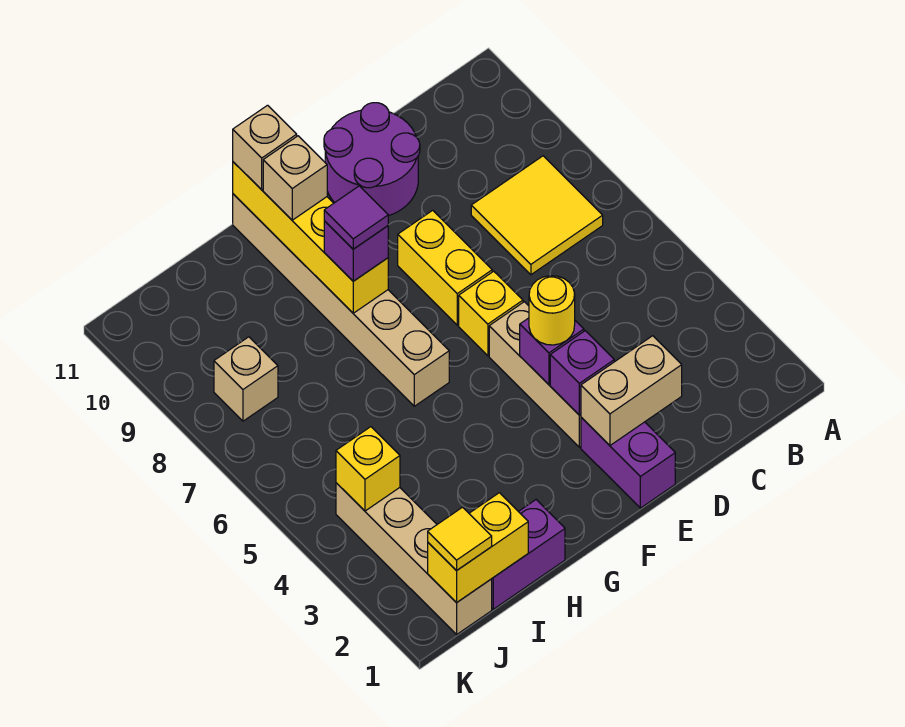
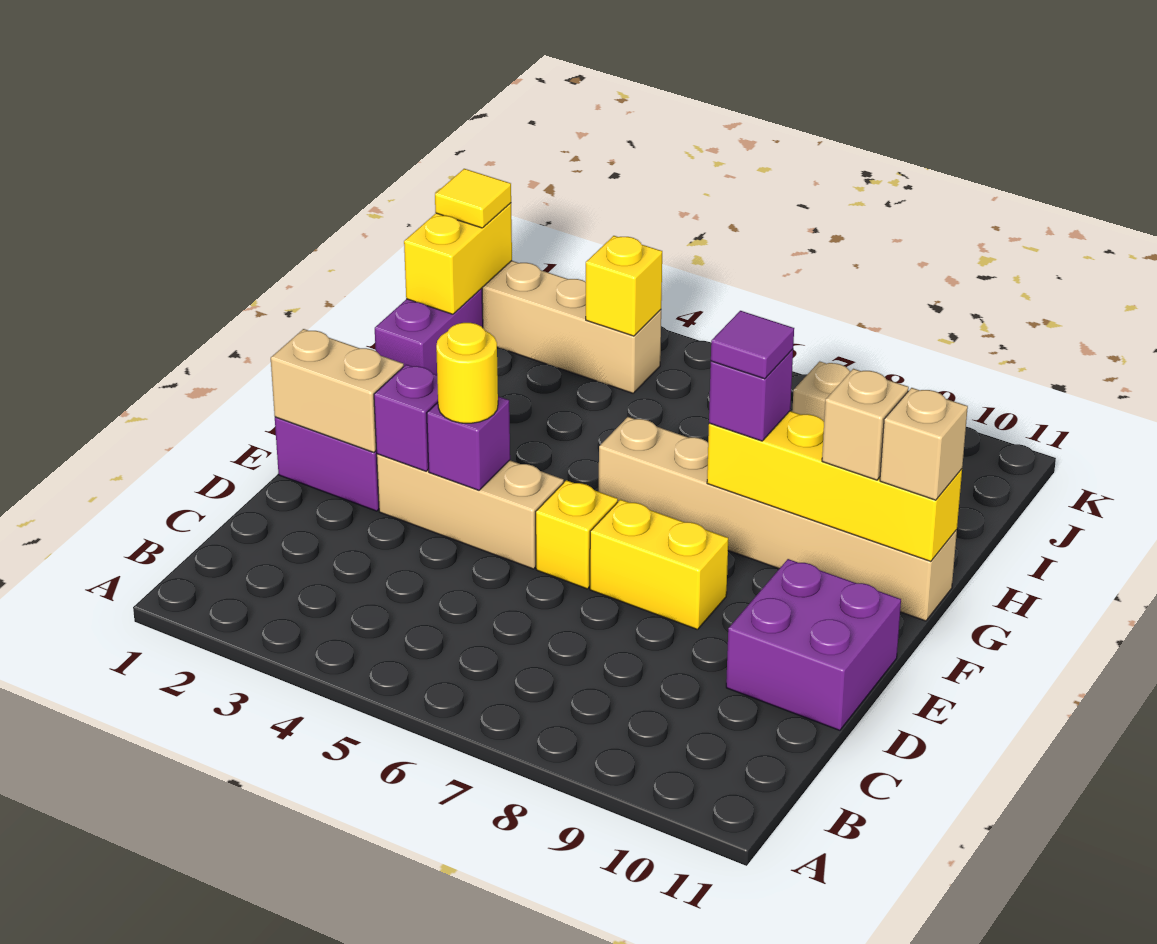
yellow tile B7:C8 level 1 -> none
tan brick D2:E2 level 2 -> tan brick E1:E2 level 2
purple round brick D10:E11 level 1 -> purple brick D10:E11 level 1

